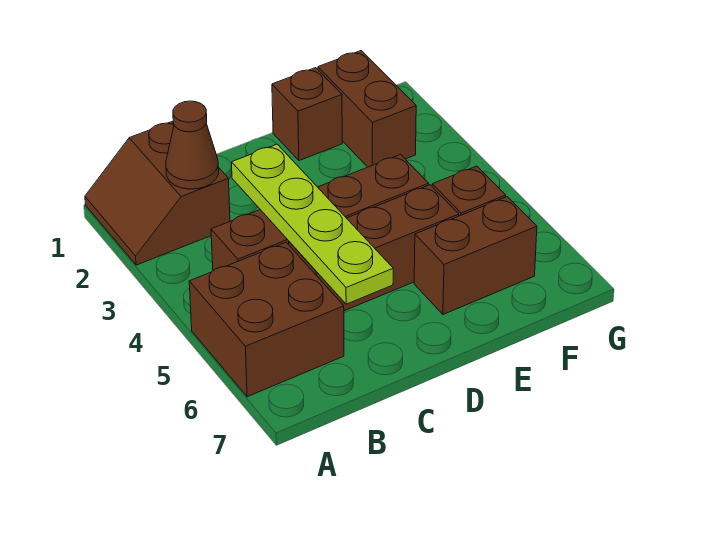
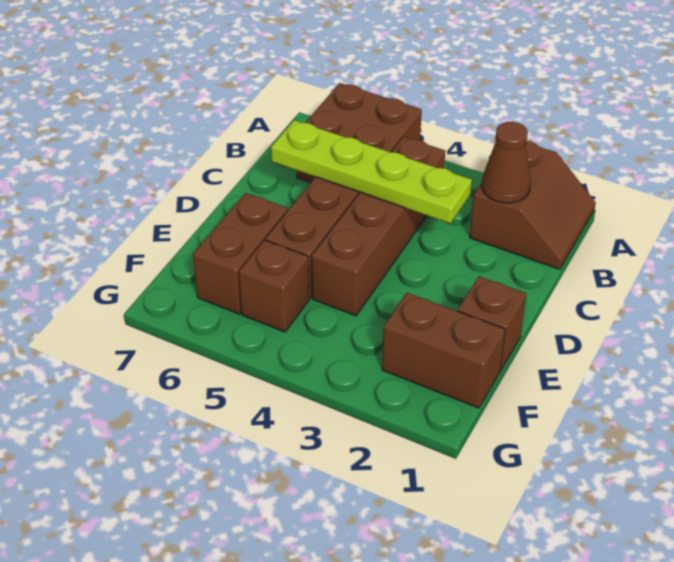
brown slope A1:B2 level 1 top B -> brown slope A1:B2 level 1 top 2

